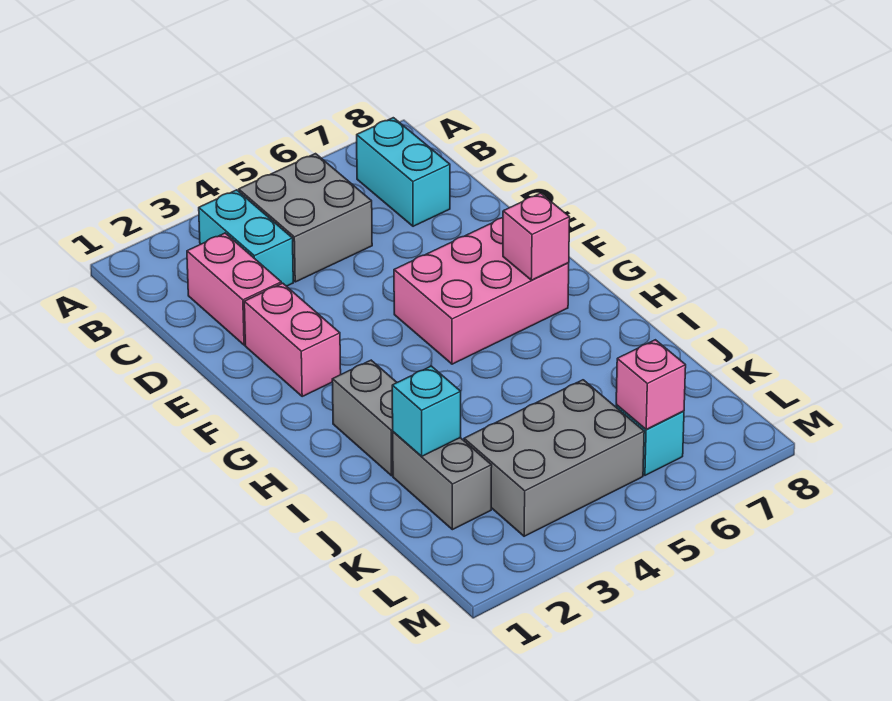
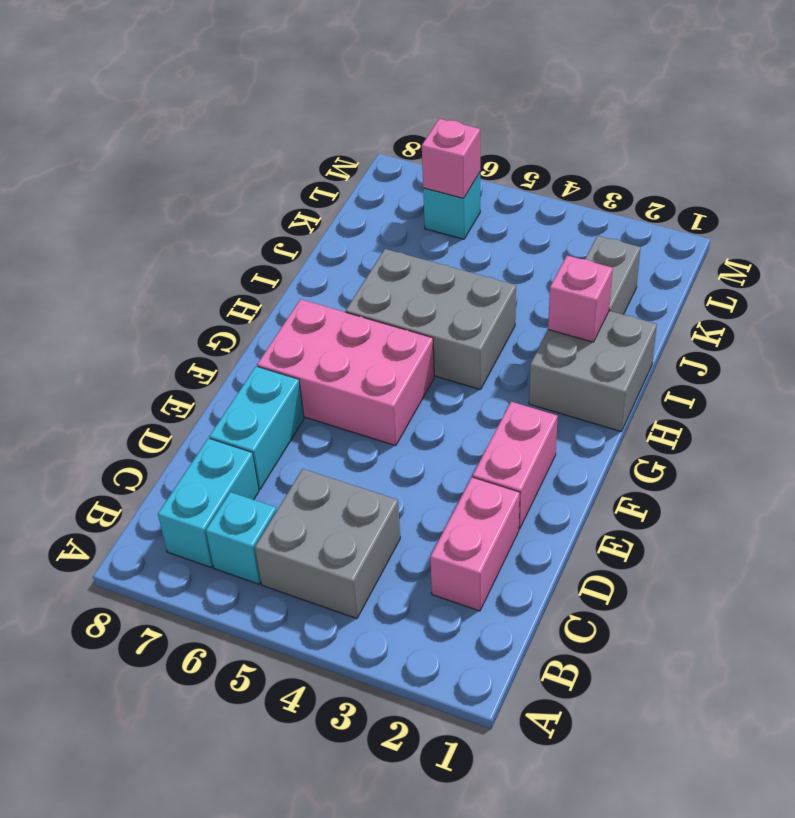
cyan brick B3:C3 level 1 -> cyan brick D7:E7 level 1
pink brick G7 level 2 -> pink brick I2 level 2
grey brick H2:I2 level 1 -> grey brick H1:I2 level 1
cyan brick J2 level 2 -> cyan brick B6 level 1
grey brick K3:L5 level 1 -> grey brick H4:I6 level 1

